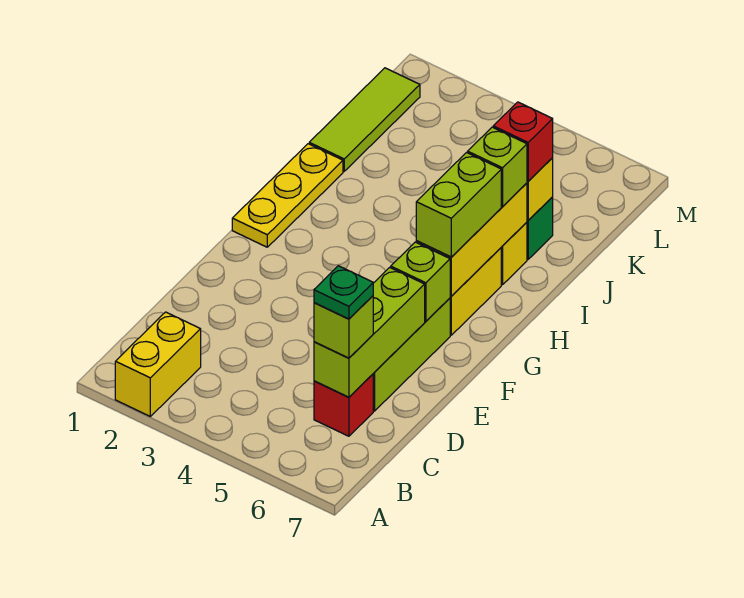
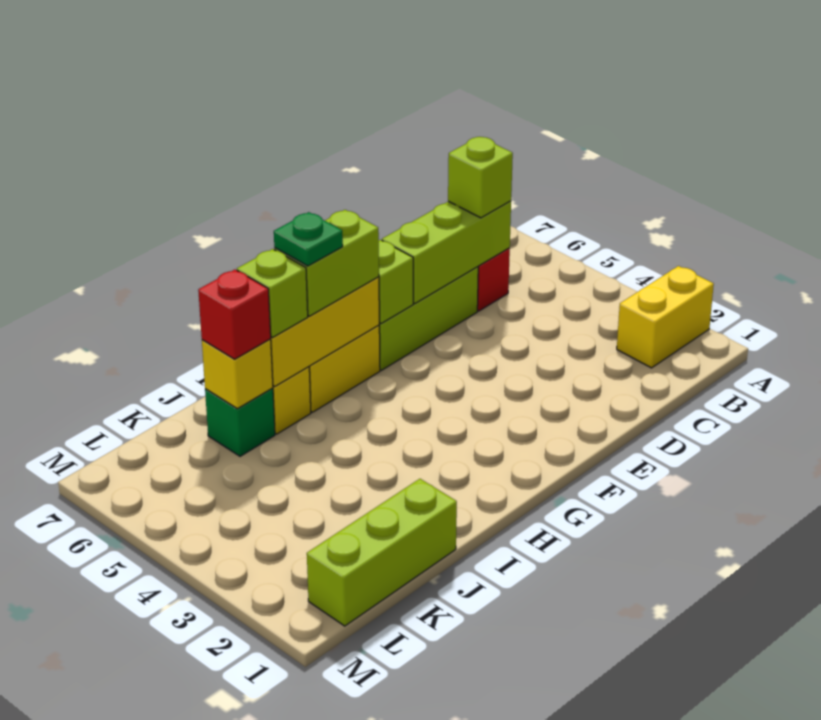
green plate C6 level 4 -> green plate H6 level 4
yellow plate G1:I1 level 1 -> none
lime tile J1:L1 level 1 -> lime brick J1:L1 level 1

